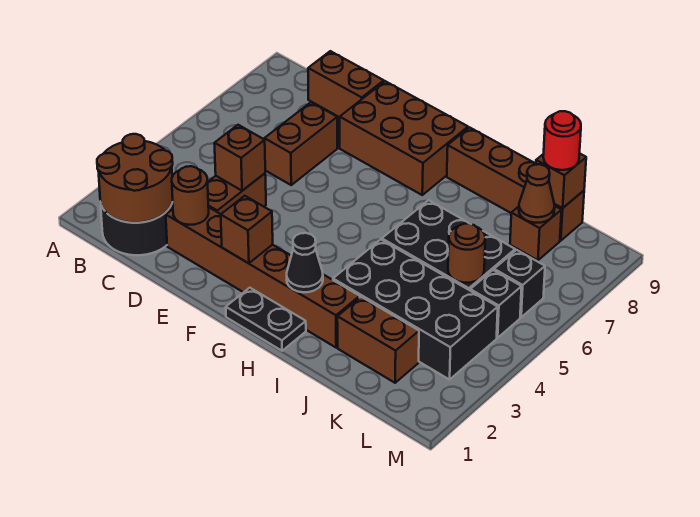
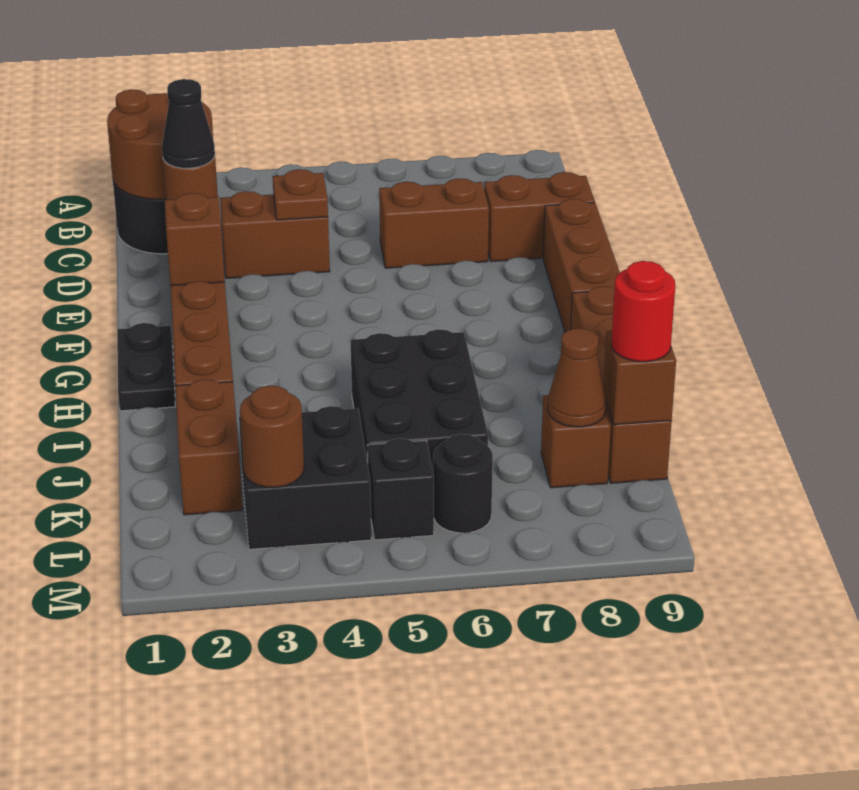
brown brick C9:D9 level 1 -> brown brick D8:D9 level 1
brown brick D4 level 2 -> brown plate D4 level 2
brown brick E8:G9 level 1 -> brown brick E9:G9 level 1
black cone H2 level 2 -> black cone D2 level 3
black brick I3:L4 level 1 -> black brick K3:L4 level 1
brown round brick K5 level 2 -> brown round brick L3 level 2
black brick L6 level 1 -> black round brick L6 level 1

